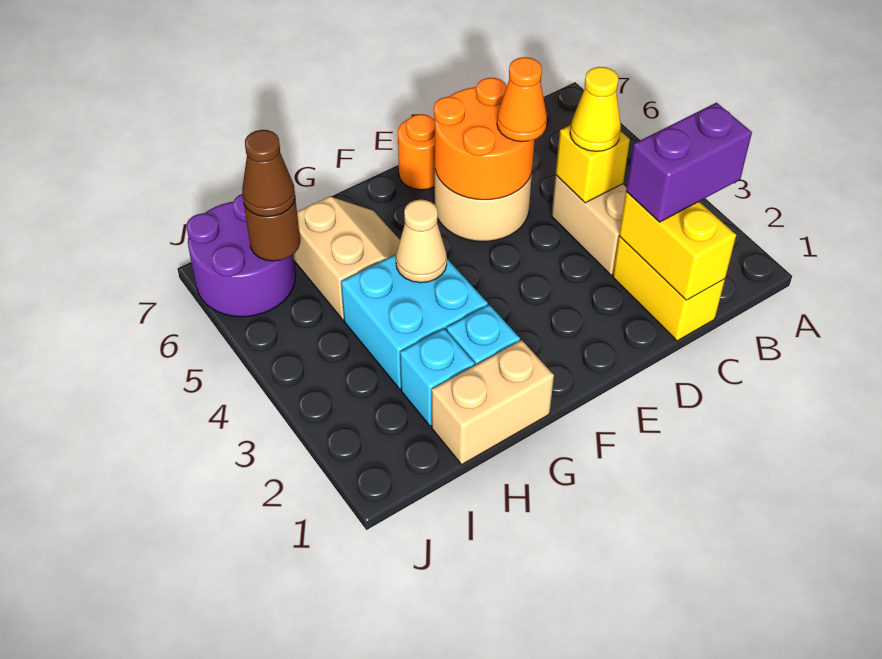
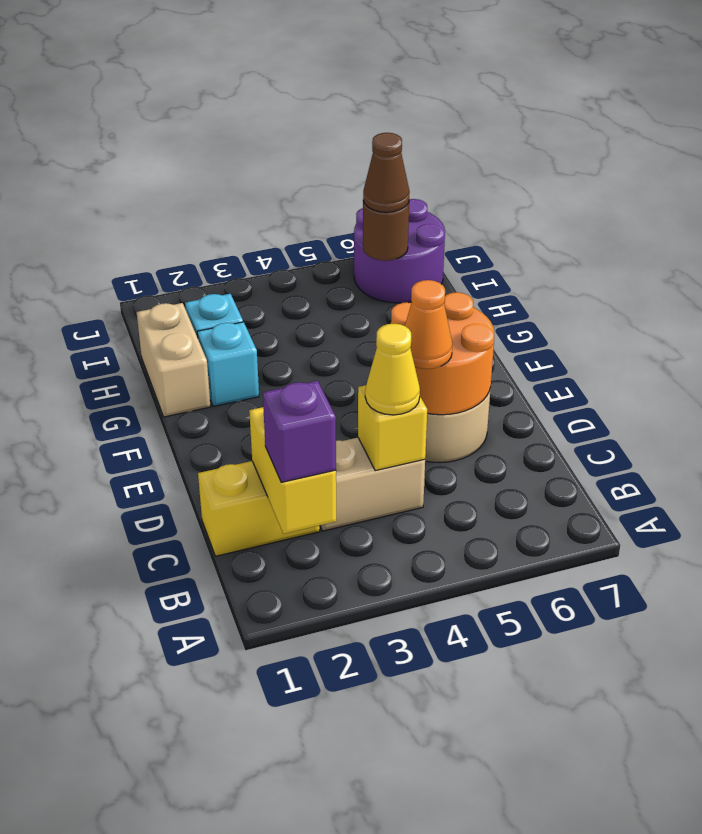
purple brick B2:C2 level 3 -> purple brick B2 level 3
yellow brick C1:C2 level 2 -> yellow brick B2:C2 level 2
orange round brick E7 level 1 -> none
cyan brick G3:H4 level 1 -> none
tan cone G4 level 2 -> none
tan slope G5:H6 level 1 top H -> none

